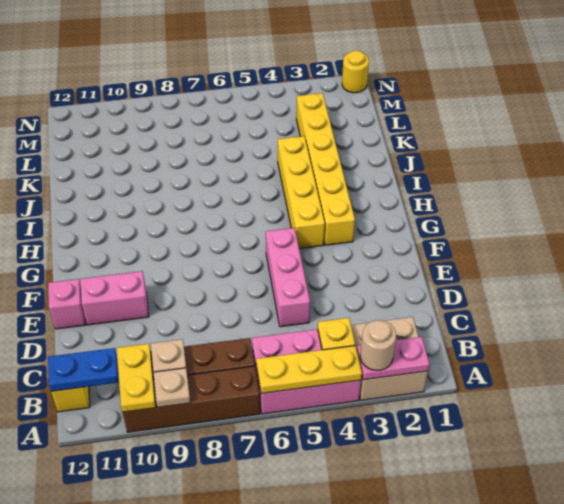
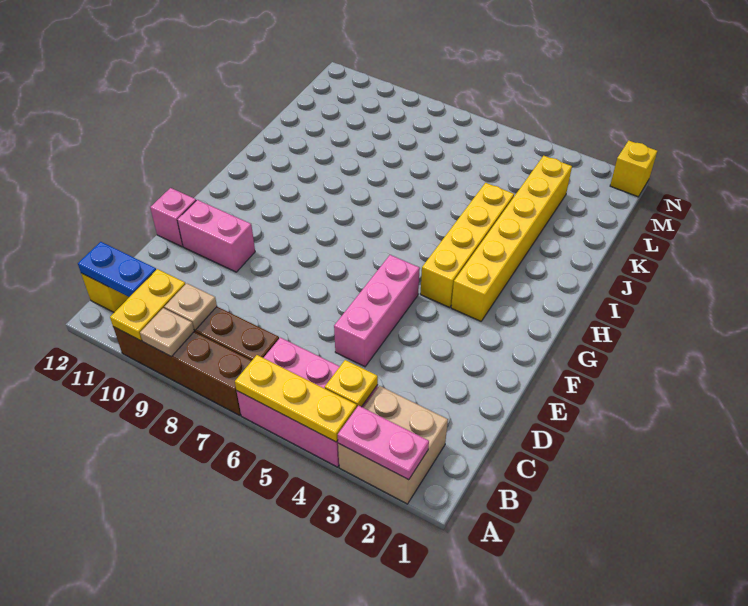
tan round brick A3 level 3 -> none
yellow round brick N1 level 1 -> yellow brick N1 level 1

